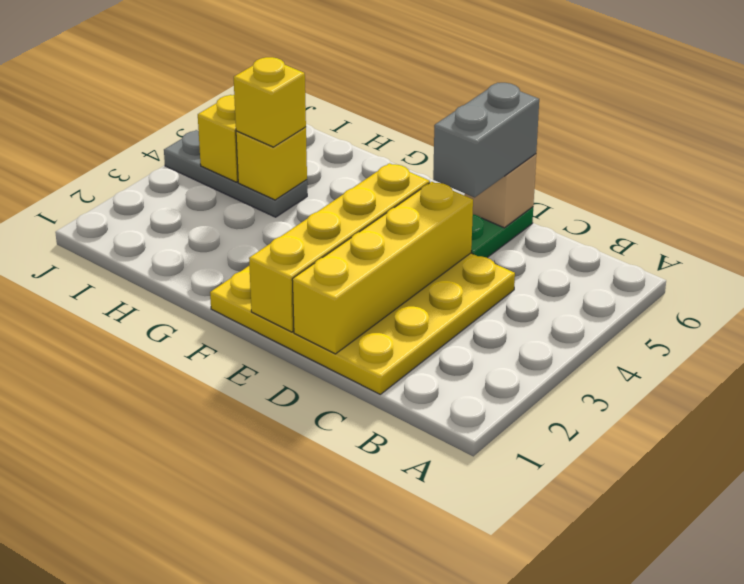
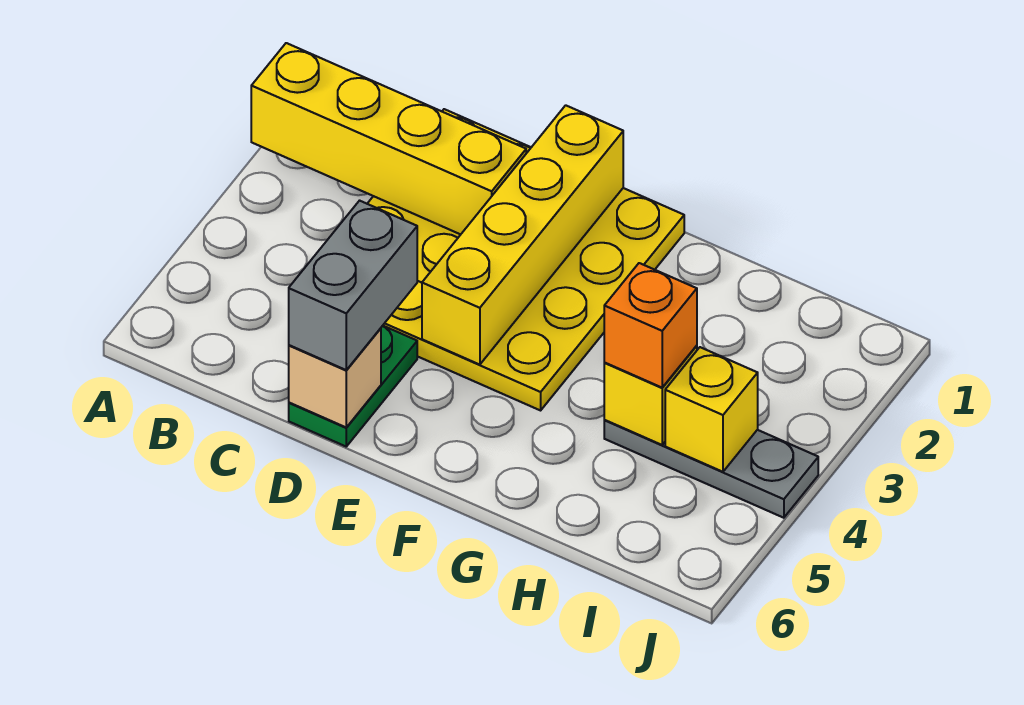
yellow brick D1:D4 level 2 -> yellow brick A2:D2 level 2
yellow brick H4 level 3 -> orange brick H4 level 3

